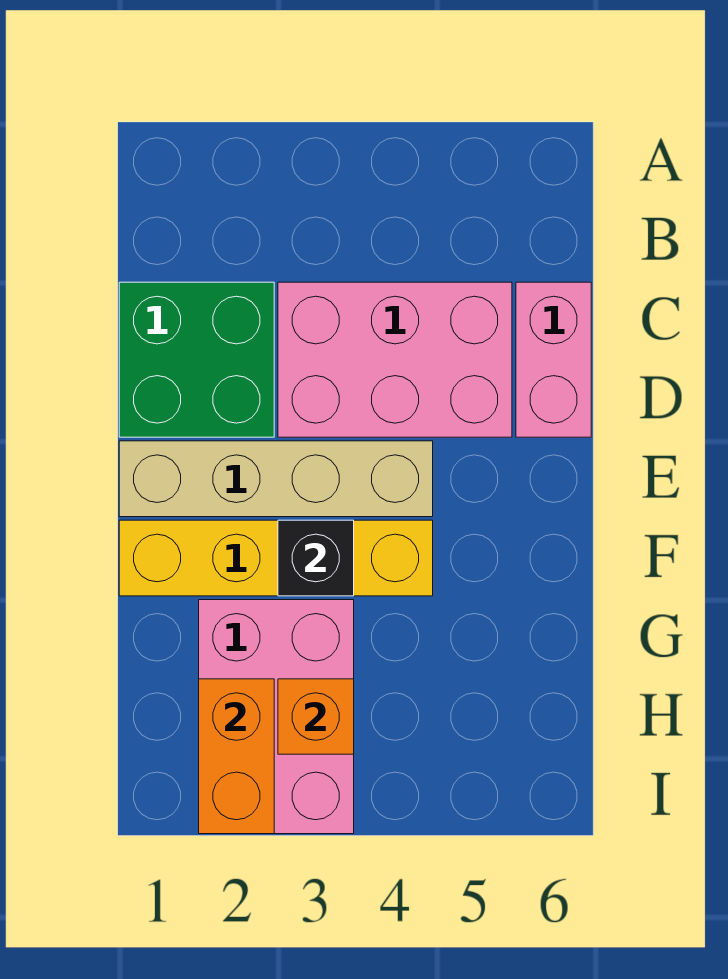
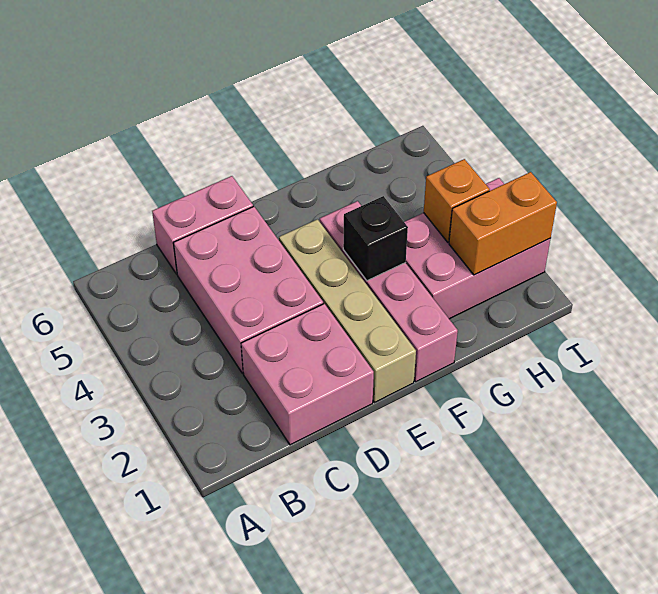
green brick C1:D2 level 1 -> pink brick C1:D2 level 1
yellow brick F1:F4 level 1 -> pink brick F1:F4 level 1

